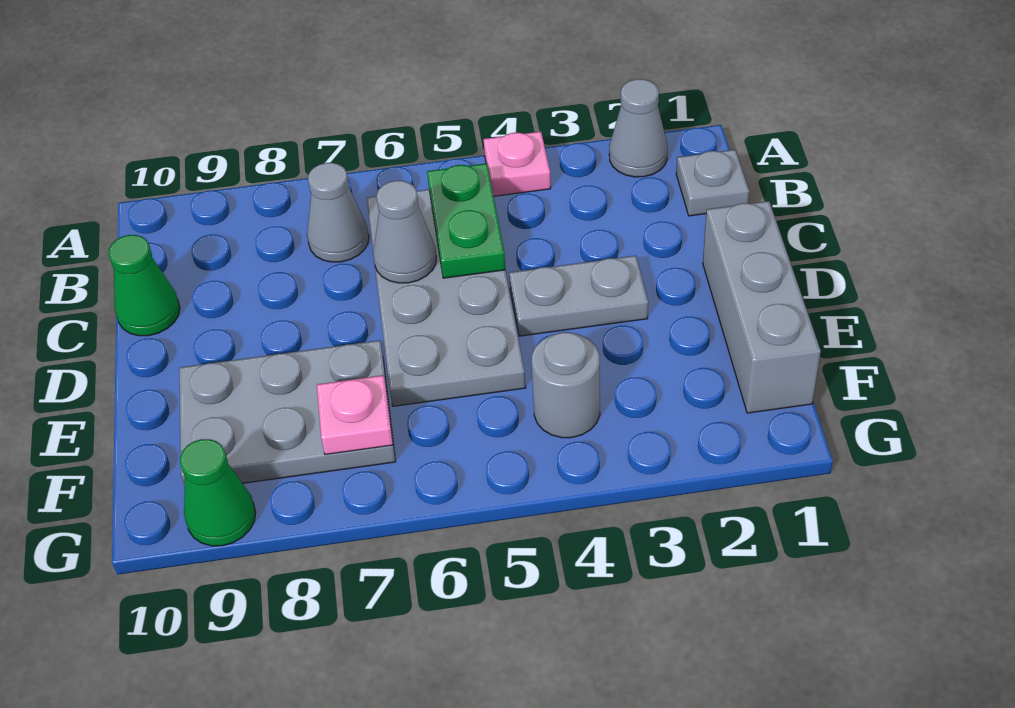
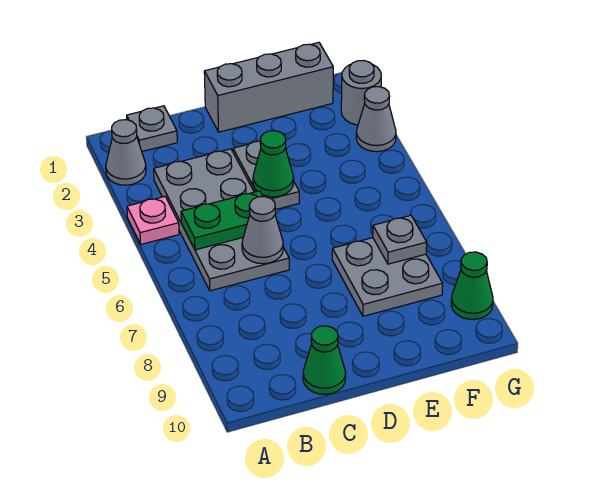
grey plate B5:E6 level 1 -> grey plate B3:C6 level 1
grey cone B7 level 1 -> grey cone G3 level 1
none -> green cone D4 level 2
grey plate E7:F9 level 1 -> grey plate E7:F8 level 1
grey round brick F4 level 1 -> grey round brick G2 level 1
pink plate F7 level 2 -> grey plate F7 level 2

